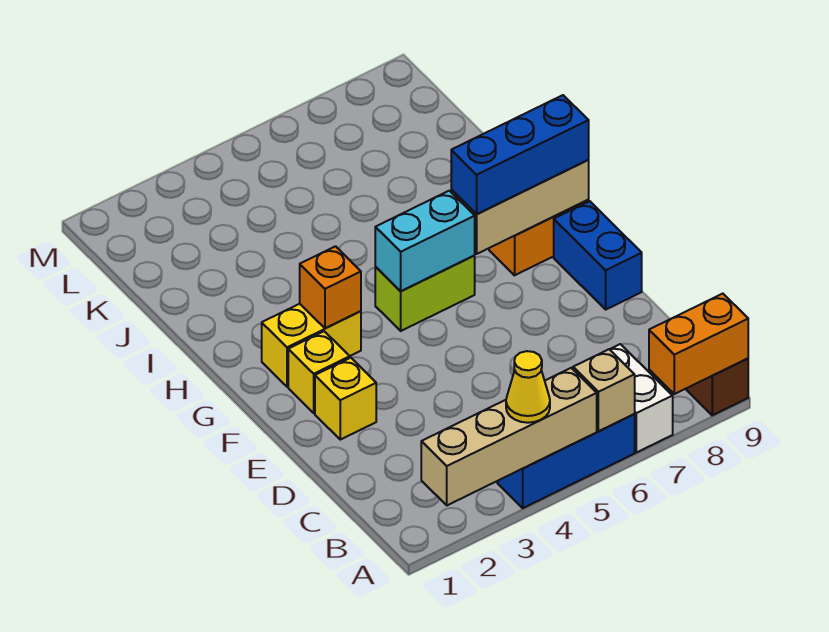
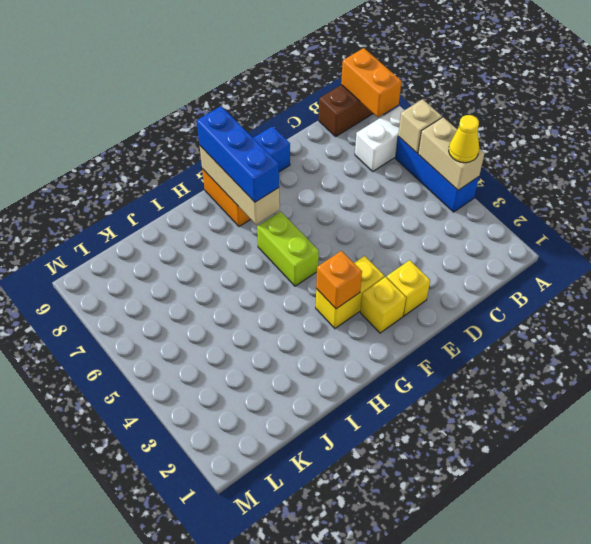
tan brick A2:A5 level 2 -> tan brick A4:A5 level 2
yellow brick G2:G3 level 1 -> yellow brick F3:G3 level 1
cyan brick G5:G6 level 2 -> none

